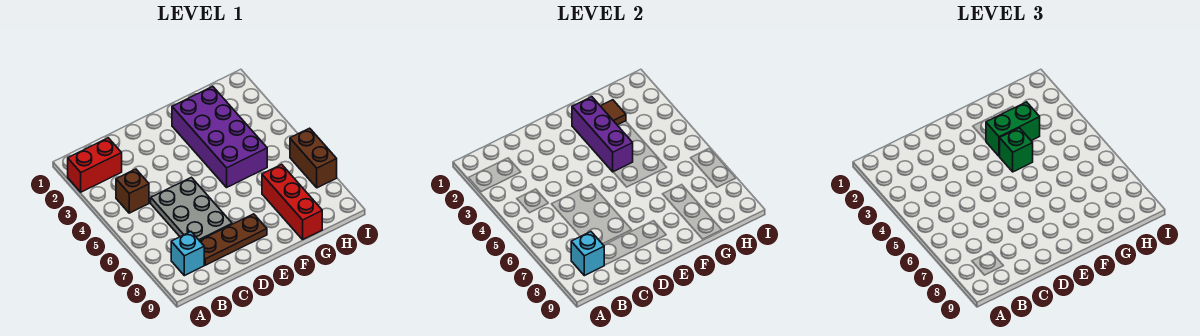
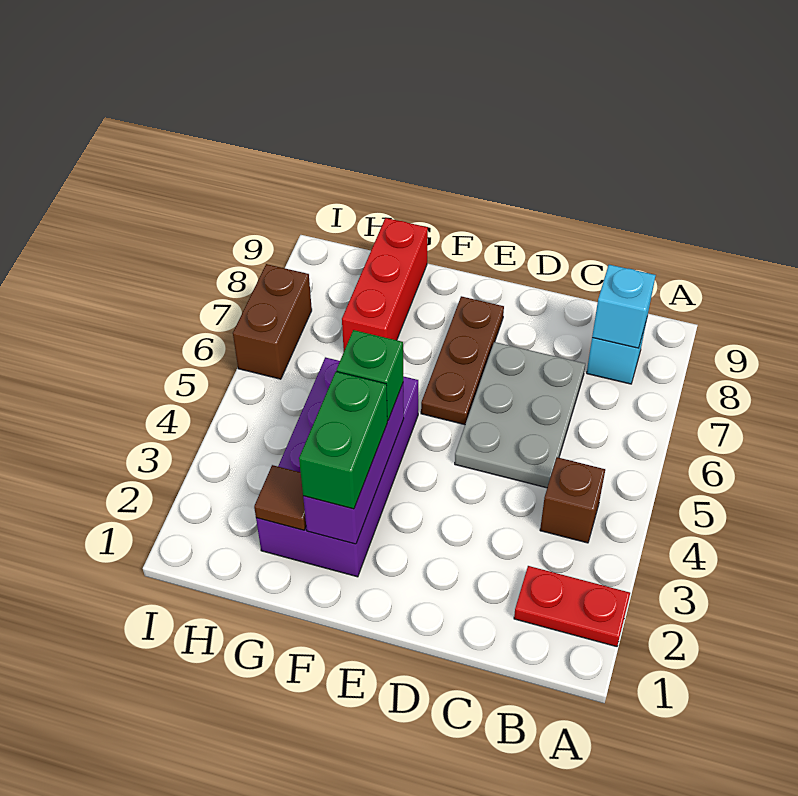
red brick A2:B2 level 1 -> red plate A2:B2 level 1
brown plate C8:E8 level 1 -> brown plate E6:E8 level 1
green brick F3:G3 level 3 -> green brick F2:F3 level 3

